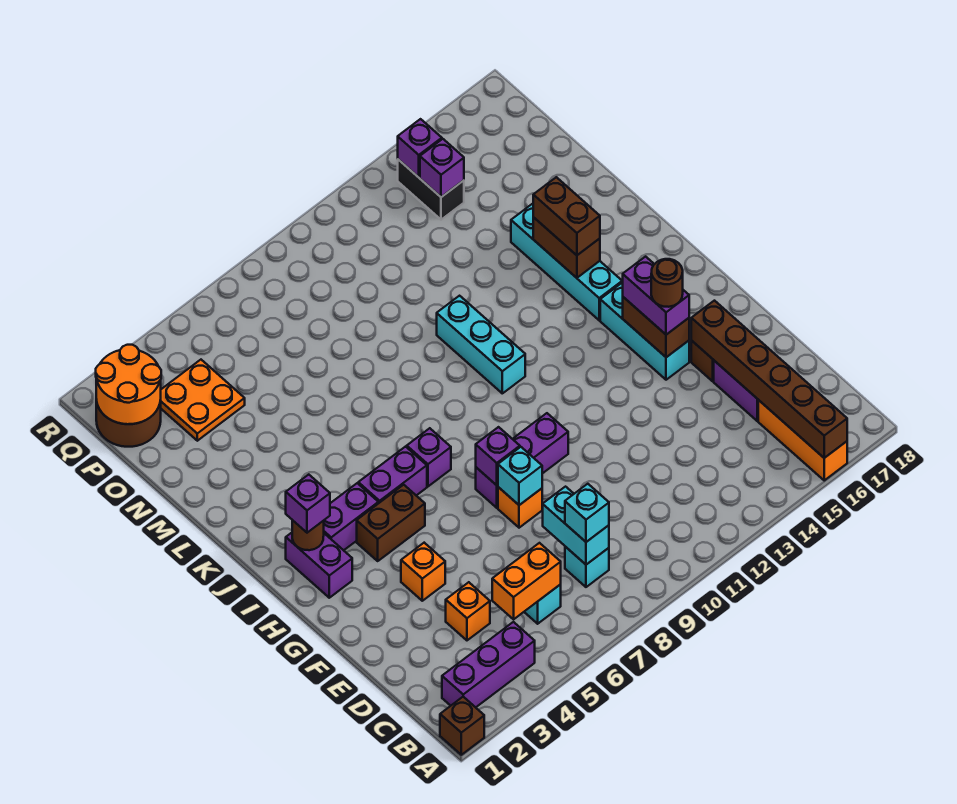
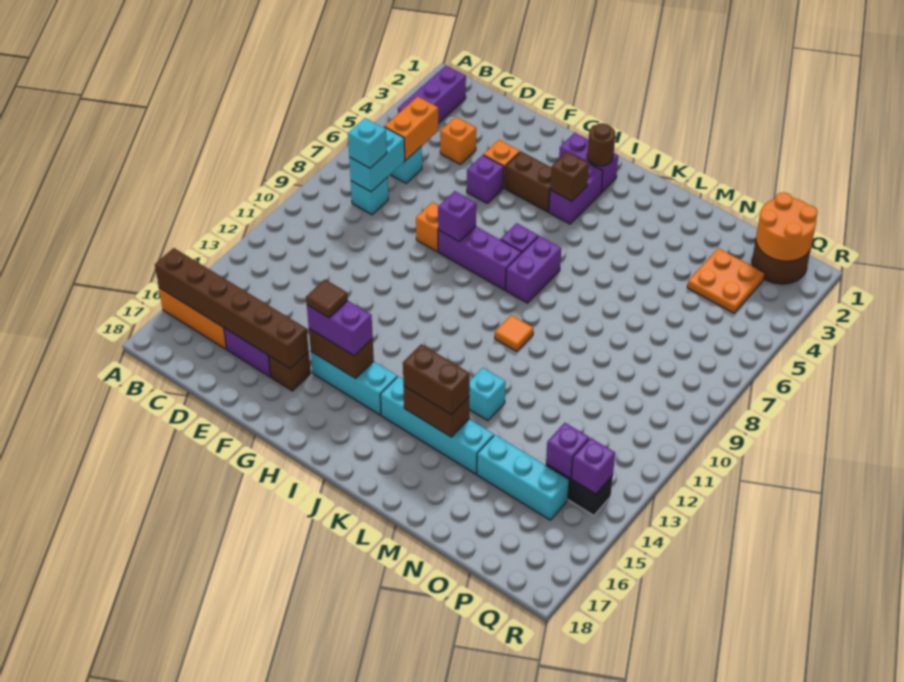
brown brick A1 level 1 -> brown brick I4 level 2
cyan brick C8:D8 level 2 -> cyan brick C7:C8 level 2
cyan brick F8 level 2 -> cyan brick L13 level 1
purple brick G8:G10 level 1 -> purple brick G8:I8 level 1
brown round brick G15 level 4 -> brown tile G15 level 4
brown brick H4:H5 level 1 -> brown brick G4:H4 level 1
purple brick I2 level 3 -> purple brick F5 level 1
purple brick I5:I6 level 1 -> purple brick J7:J8 level 1
cyan brick J11:L11 level 1 -> cyan brick N15:P15 level 1
none -> orange tile K10 level 1

